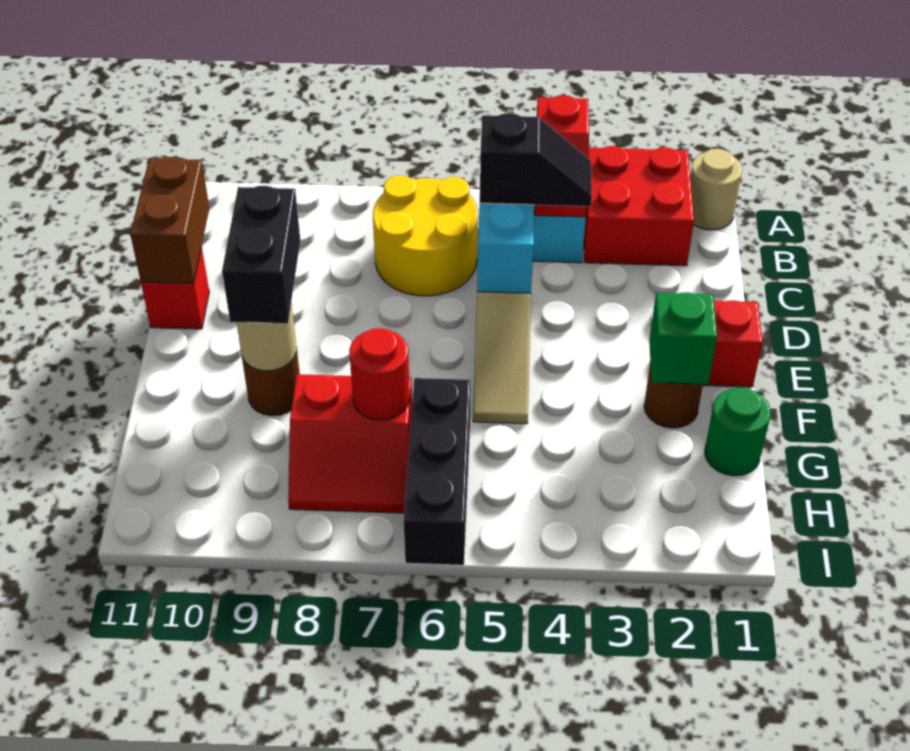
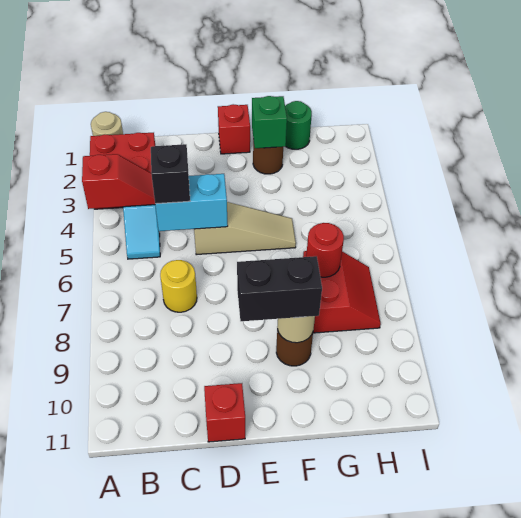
yellow round brick B6:C7 level 1 -> yellow round brick C7 level 1
brown brick C11:D11 level 2 -> none
black brick G6:I6 level 1 -> none

